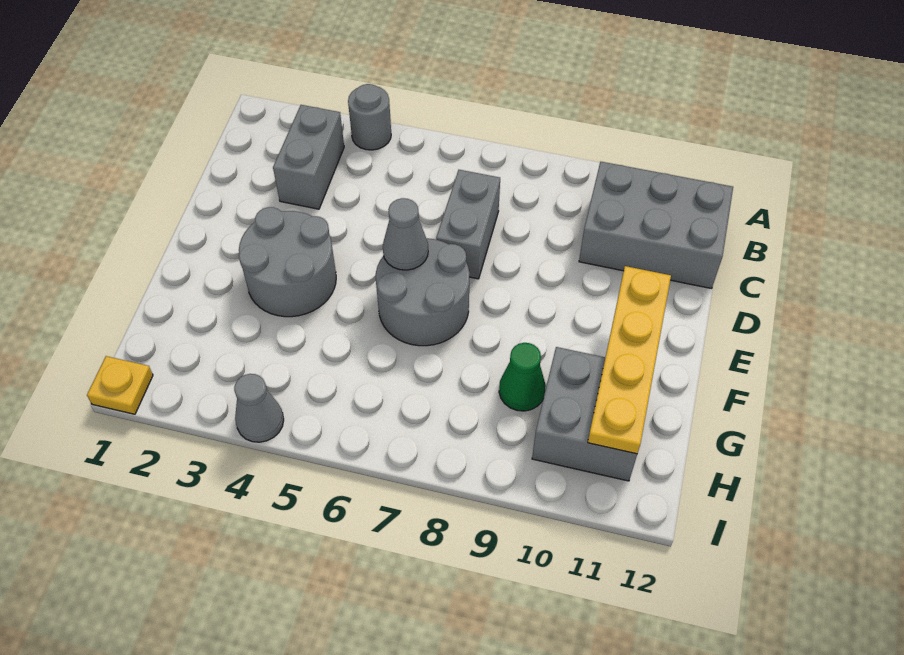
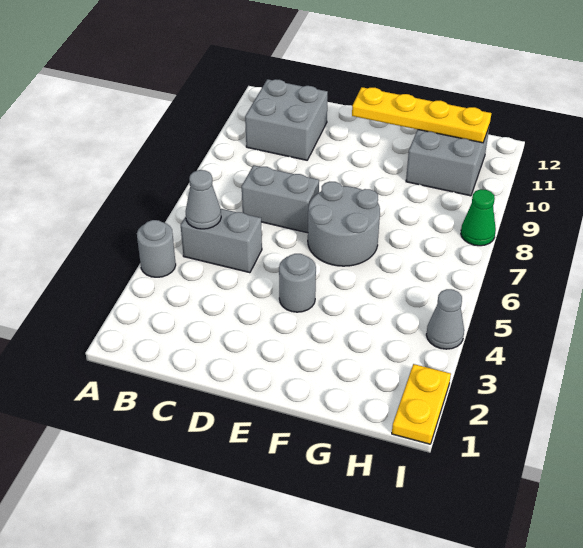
grey brick B3:C3 level 1 -> grey brick B5:C5 level 1
grey brick B10:C12 level 1 -> grey brick B10:C11 level 1
grey round brick E3:F4 level 1 -> grey round brick E4 level 1
grey cone E6 level 2 -> grey cone B5 level 2
green cone G9 level 1 -> green cone I8 level 1
yellow plate I1 level 1 -> yellow plate I1:I2 level 1

